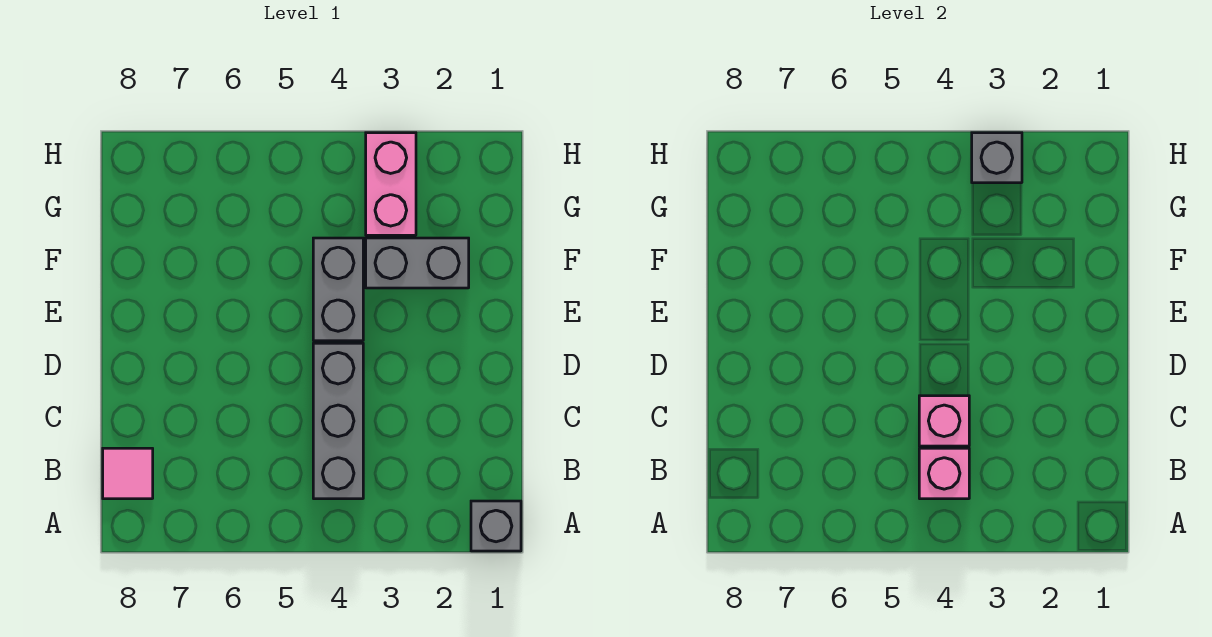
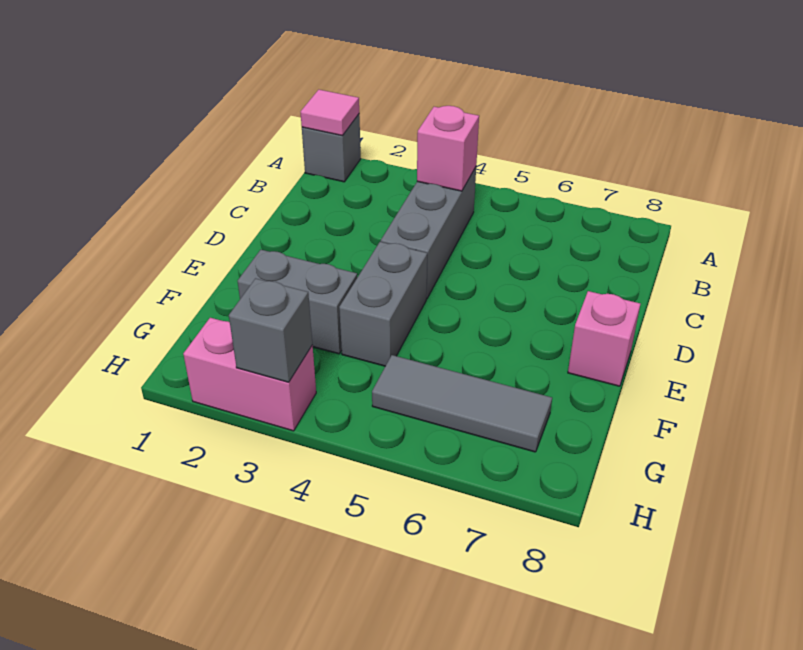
pink tile B8 level 1 -> pink tile A1 level 2
pink brick C4 level 2 -> pink brick E8 level 1
pink brick G3:H3 level 1 -> pink brick H2:H3 level 1
none -> grey tile G5:G7 level 1

